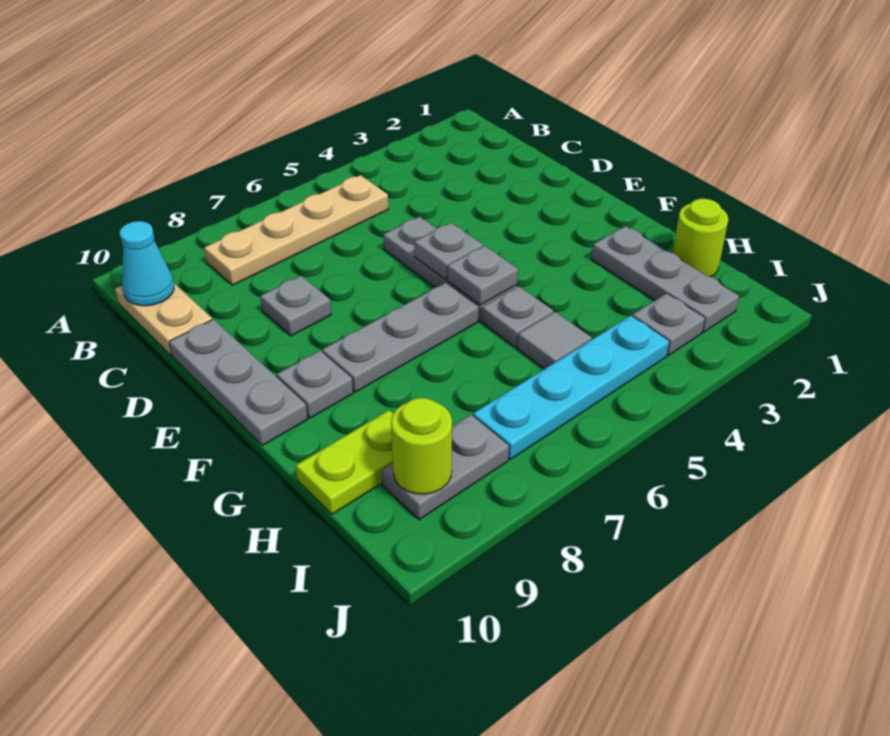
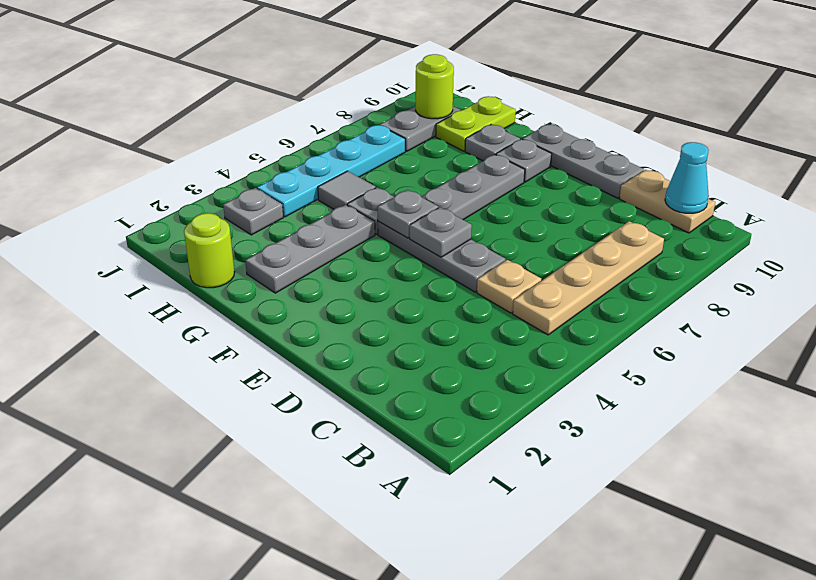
none -> tan plate C5 level 1
grey plate D8 level 1 -> grey plate G9 level 1
grey plate G2:I2 level 1 -> grey plate G2:G4 level 1

